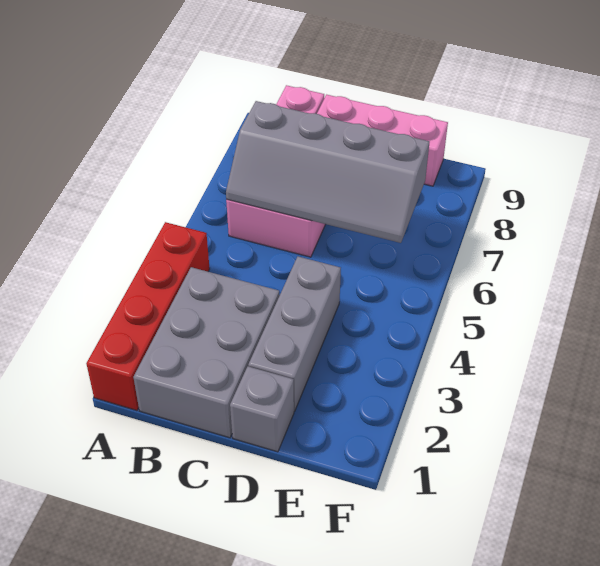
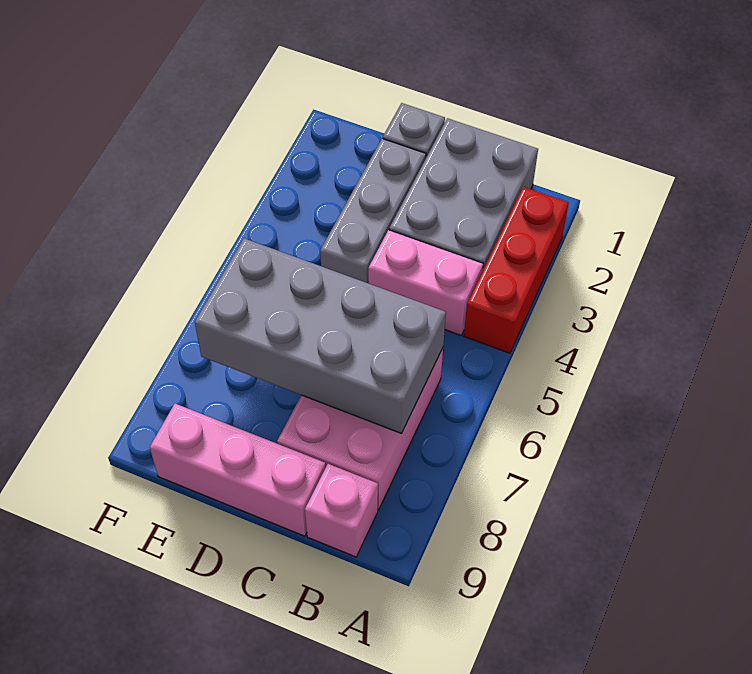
red brick A1:A4 level 1 -> red brick A2:A4 level 1
none -> pink brick B4:C4 level 1
grey slope B6:E7 level 2 top 7 -> grey brick B6:E7 level 2

